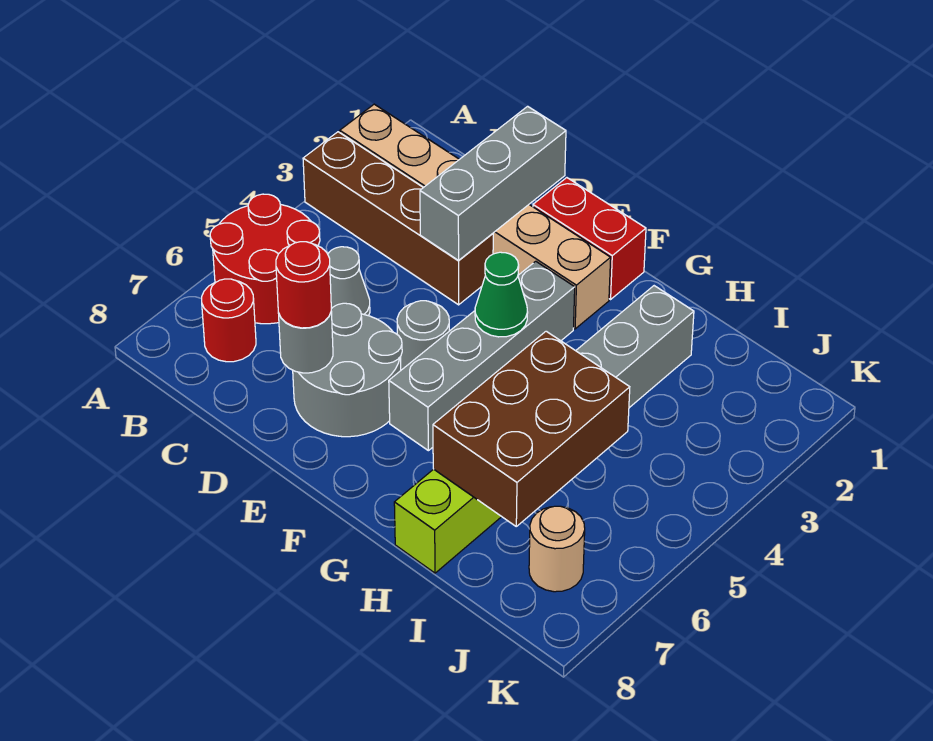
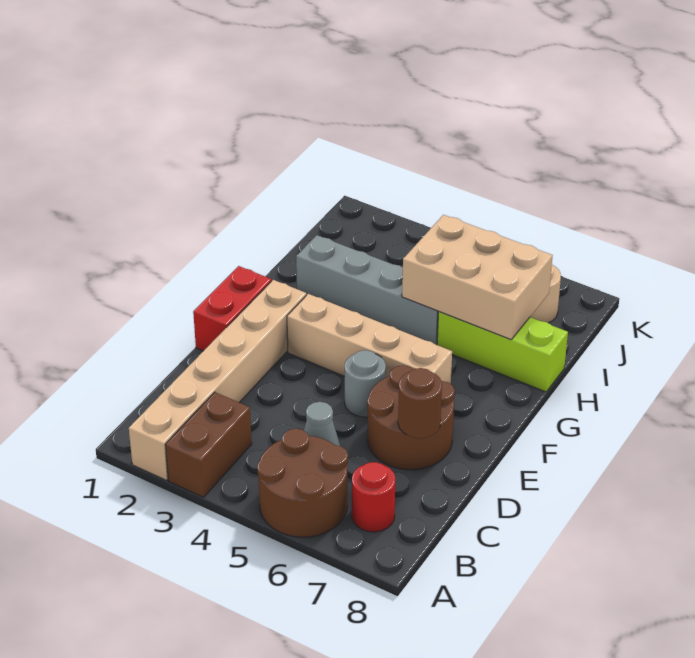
brown brick A3:D3 level 1 -> brown brick A3:B3 level 1
red round brick A5:B6 level 1 -> brown round brick A5:B6 level 1
grey brick D1:D3 level 2 -> none
grey round brick D6:E7 level 1 -> brown round brick D6:E7 level 1
grey round brick D7 level 2 -> brown round brick D7 level 2
red round brick D7 level 3 -> none
grey brick F3:F6 level 1 -> tan brick F3:F6 level 1
green cone F4 level 2 -> none
brown brick H5:I7 level 2 -> tan brick H5:I7 level 2

